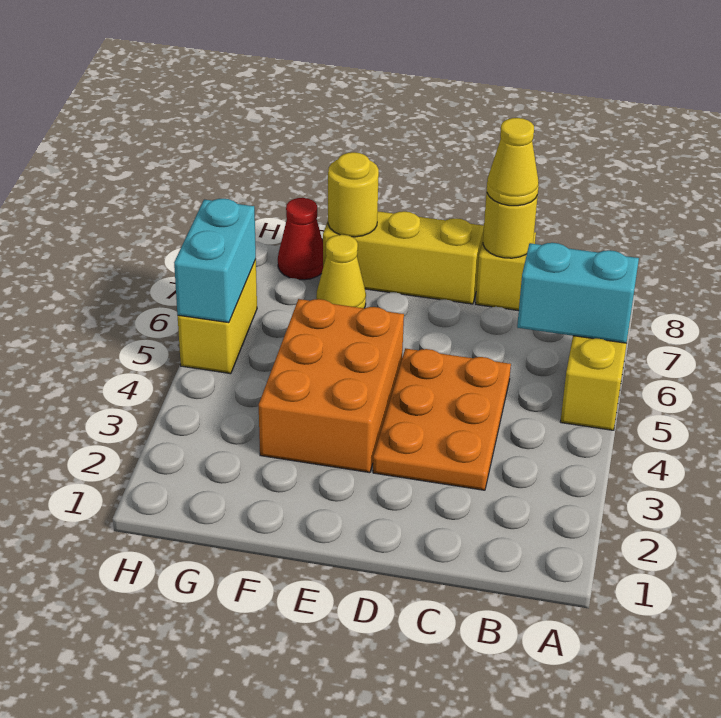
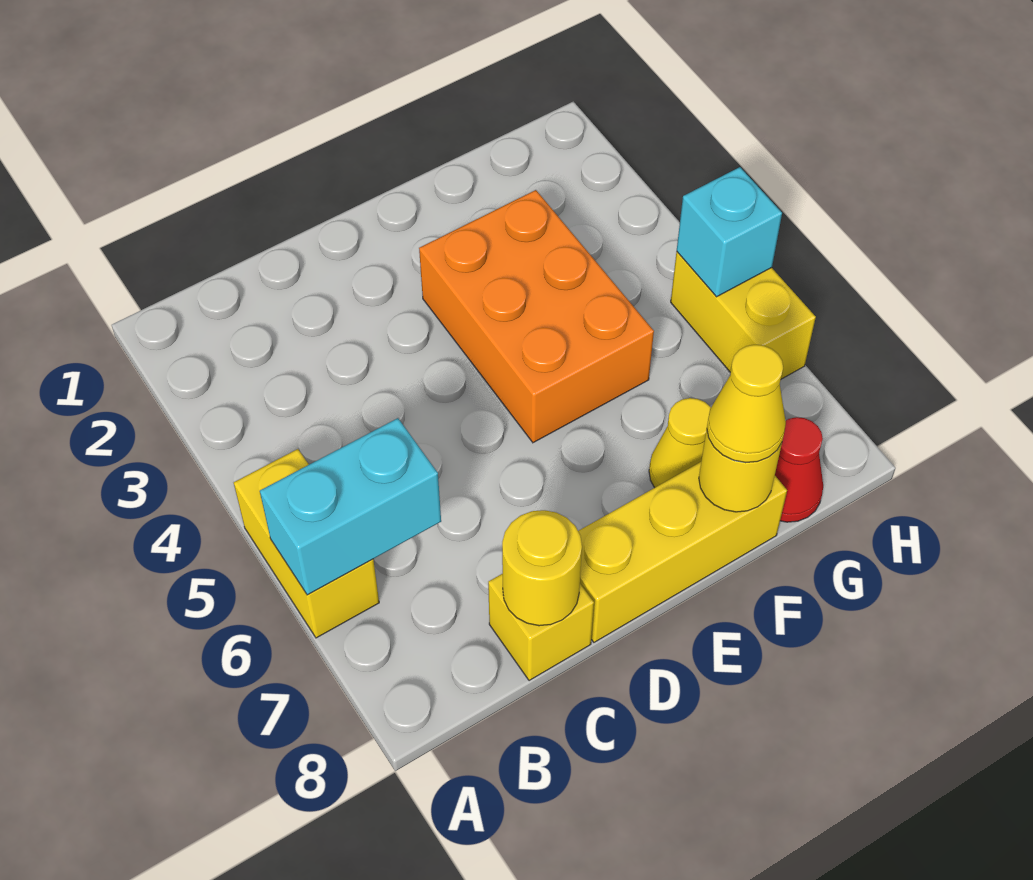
orange plate C3:D5 level 1 -> none
yellow cone C8 level 3 -> yellow cone F8 level 3
cyan brick H5:H6 level 2 -> cyan brick H5 level 2

